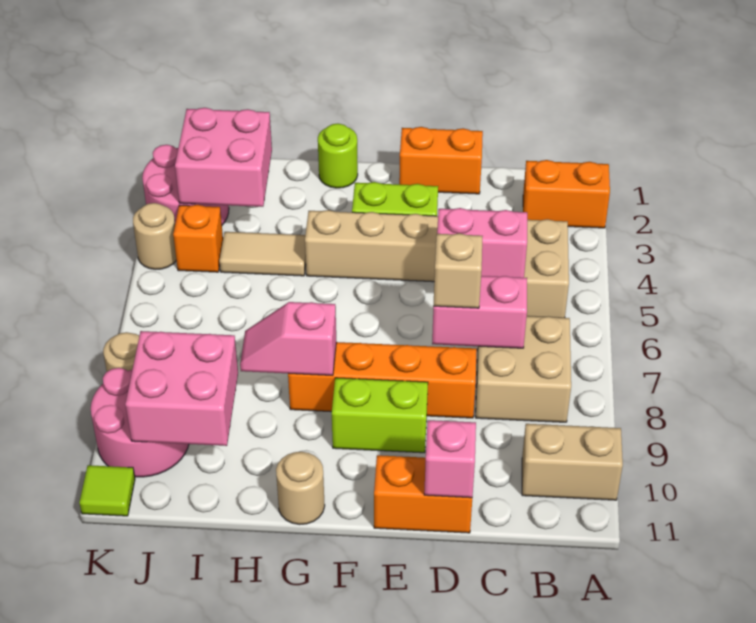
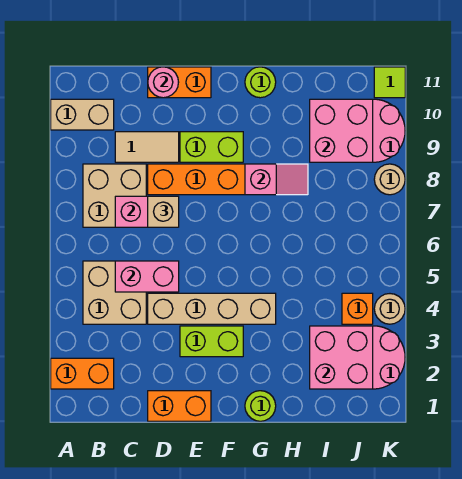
pink brick D11 level 2 -> pink round brick D11 level 2
tan round brick G11 level 1 -> lime round brick G11 level 1
tan tile H4:I4 level 1 -> tan tile C9:D9 level 1

